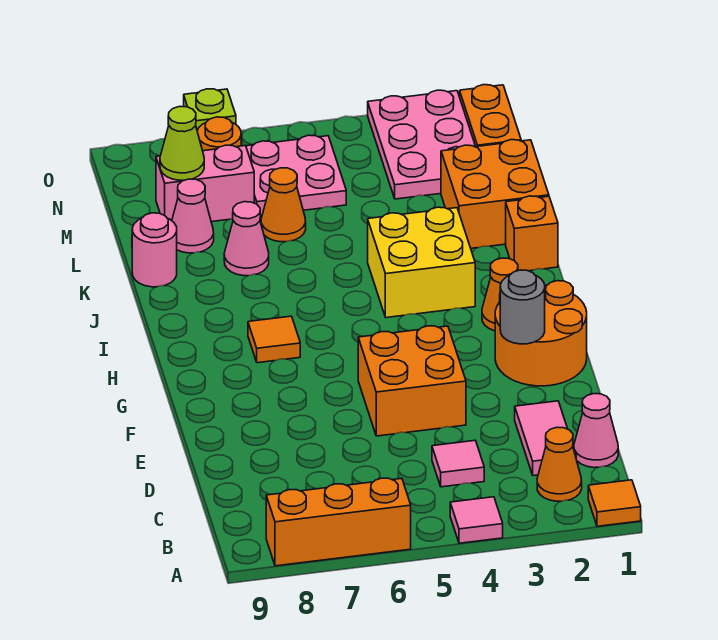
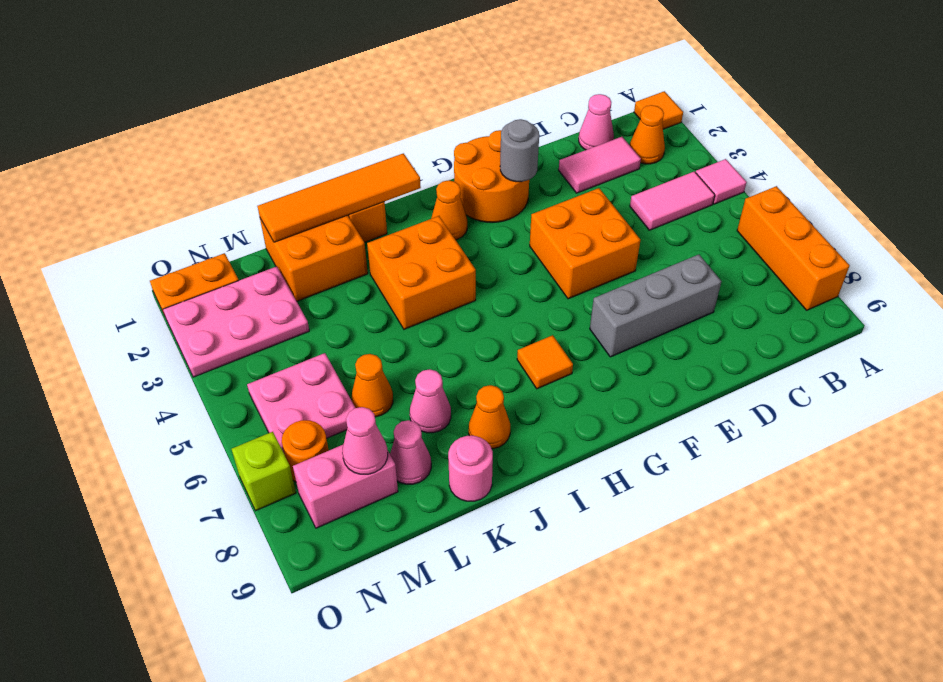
pink tile C4 level 1 -> pink tile B4:C4 level 1
none -> grey brick D7:F7 level 1
none -> orange tile I1:L1 level 2
yellow brick I3:J4 level 1 -> orange brick I3:J4 level 1
none -> orange cone J8 level 1
pink brick M7:M8 level 1 -> pink brick M8:N8 level 1
lime cone M8 level 2 -> pink cone M8 level 2

